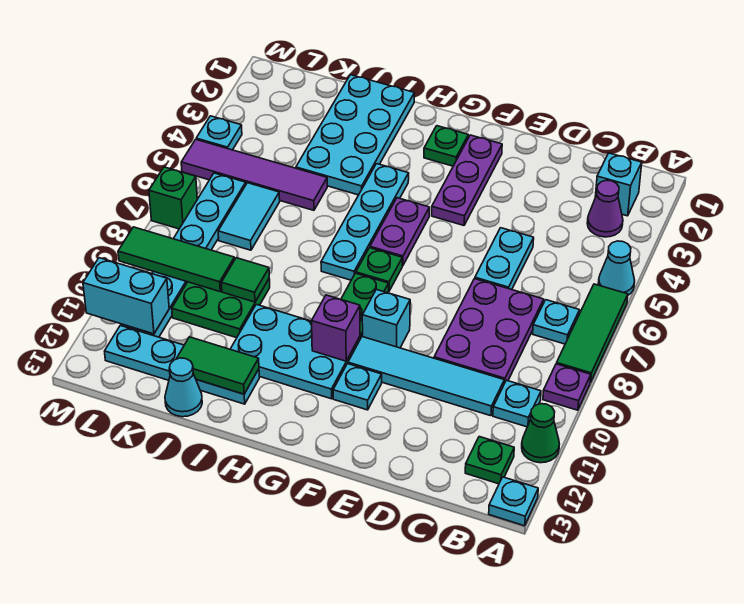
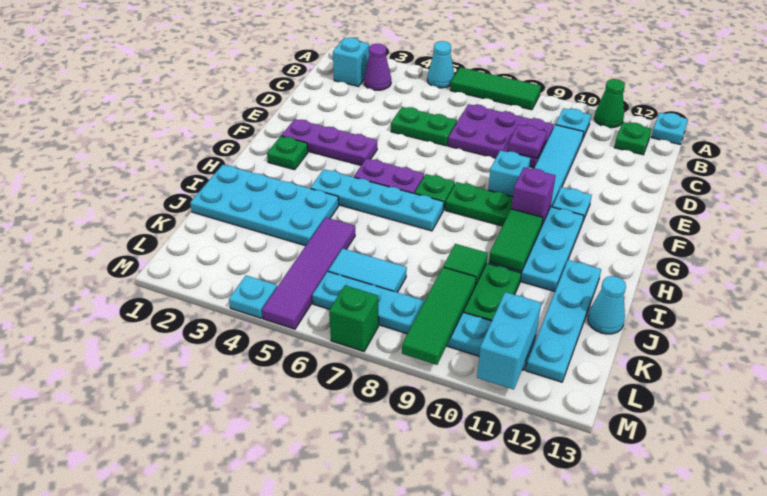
purple plate A9 level 1 -> purple plate D9 level 2
cyan plate B7 level 1 -> none
cyan plate D5:D6 level 1 -> green plate D5:D6 level 1
green tile I12:J12 level 2 -> green tile H10:I10 level 2

